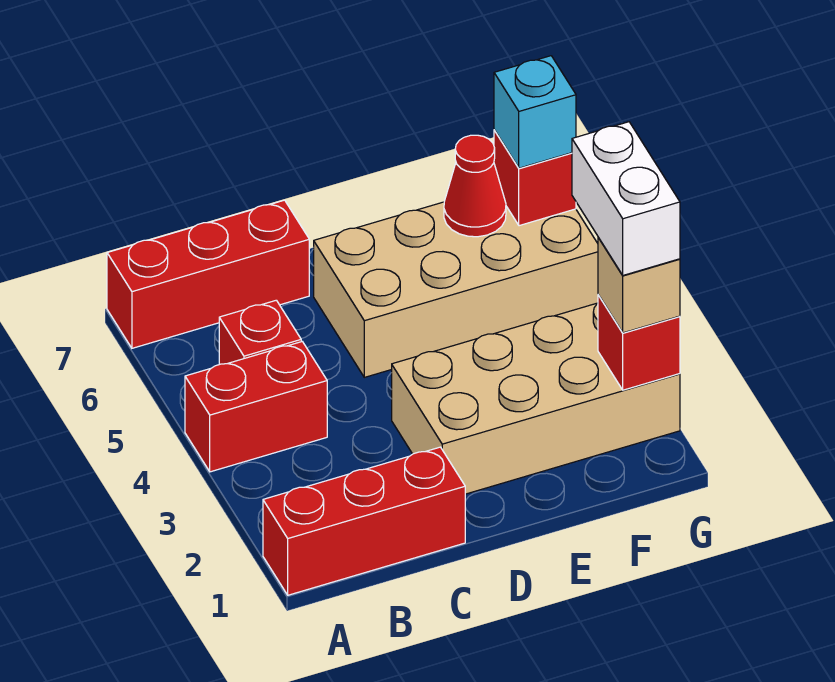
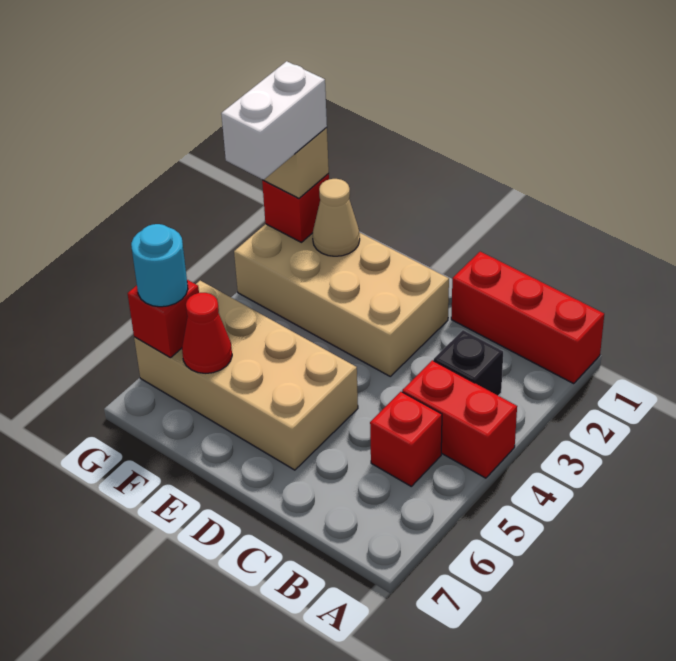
red brick A7:C7 level 1 -> none
none -> black brick B3 level 1
none -> tan cone F2 level 2
cyan brick G6 level 3 -> cyan round brick G6 level 3

